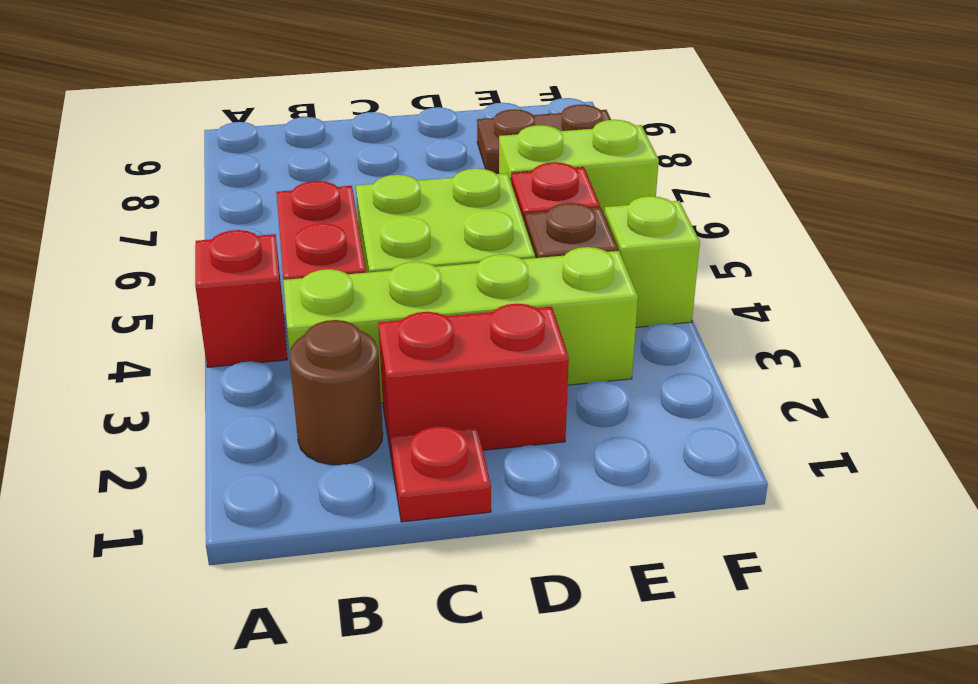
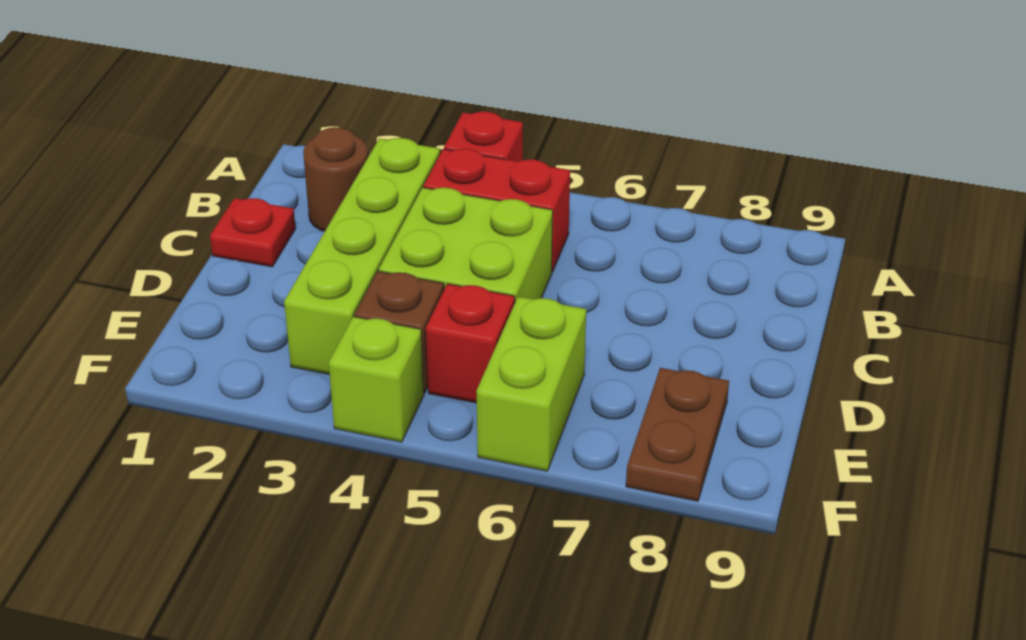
red brick C2:D2 level 1 -> none

